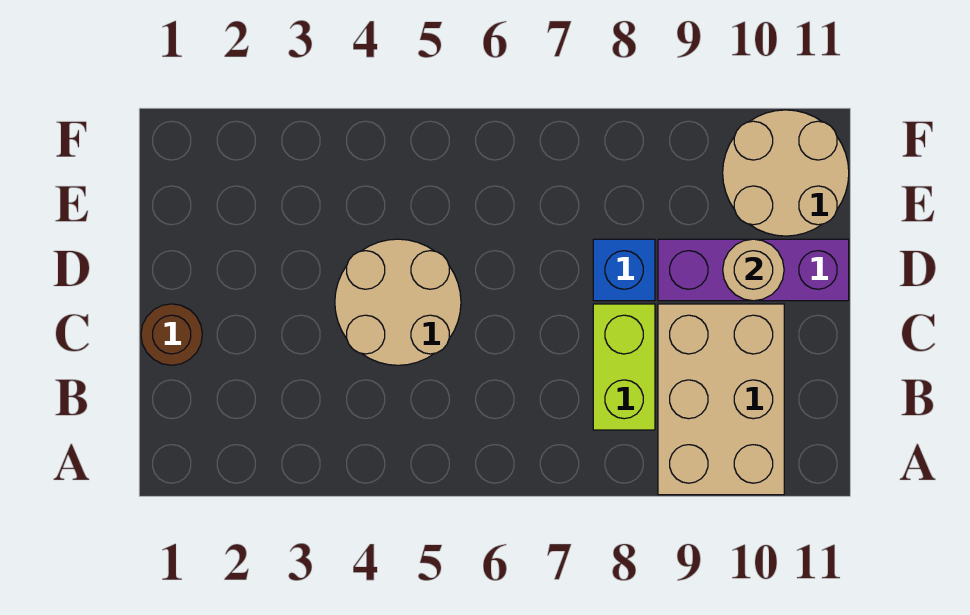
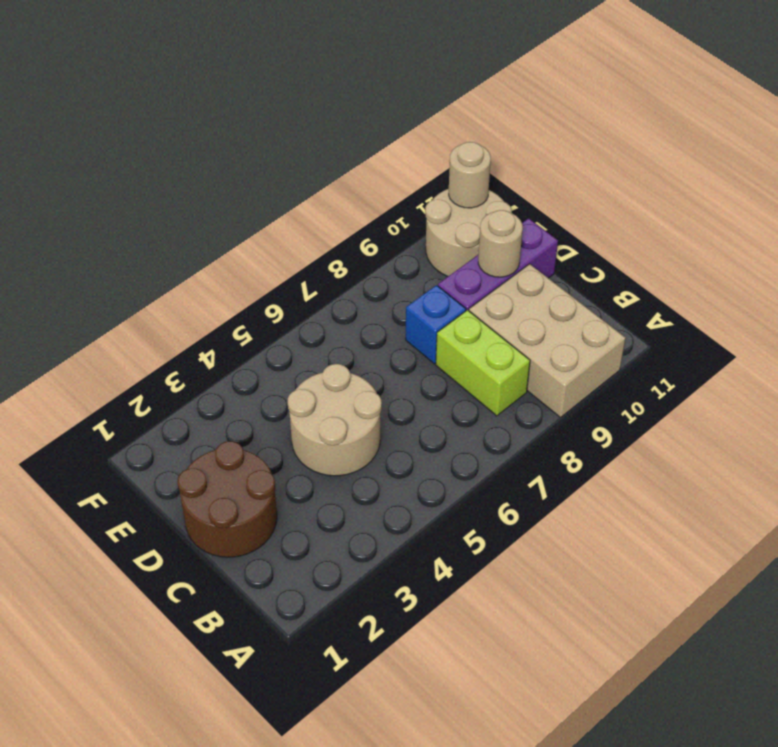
brown round brick C1 level 1 -> brown round brick C1:D2 level 1
none -> tan round brick F11 level 2

